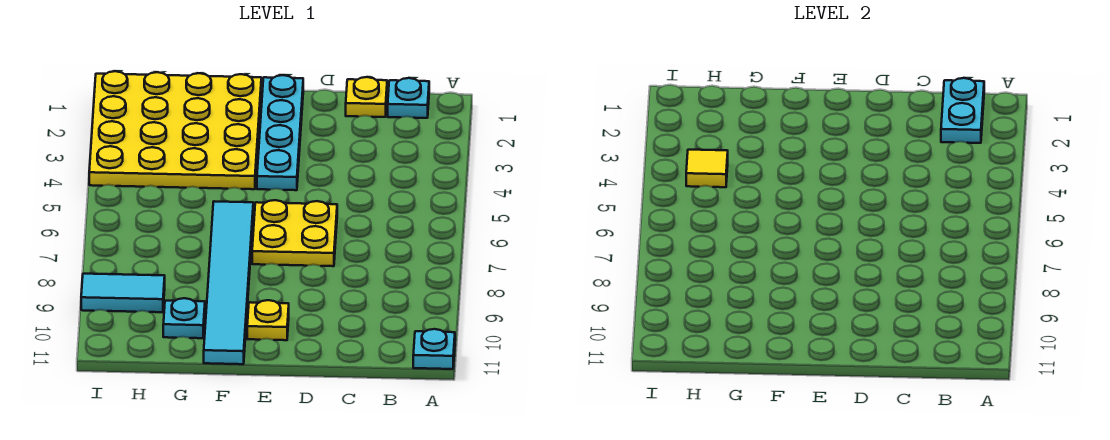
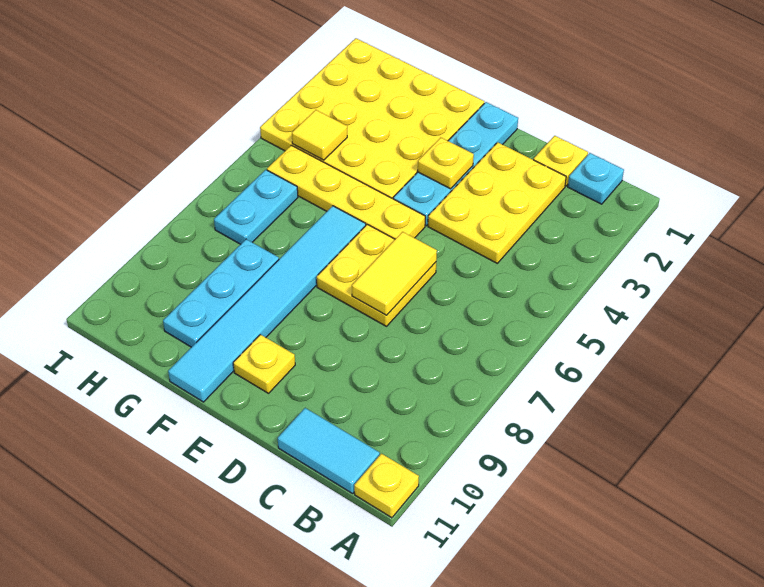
cyan plate A11 level 1 -> yellow plate A11 level 1
cyan plate B1:B2 level 2 -> cyan plate H6:H7 level 1
none -> yellow plate C2:D4 level 1
none -> yellow tile D6:D7 level 2
none -> yellow plate E3 level 2
none -> yellow plate E5:H5 level 1
cyan plate G10 level 1 -> cyan plate G8:G10 level 1
cyan tile H9:I9 level 1 -> cyan tile B11:C11 level 1

